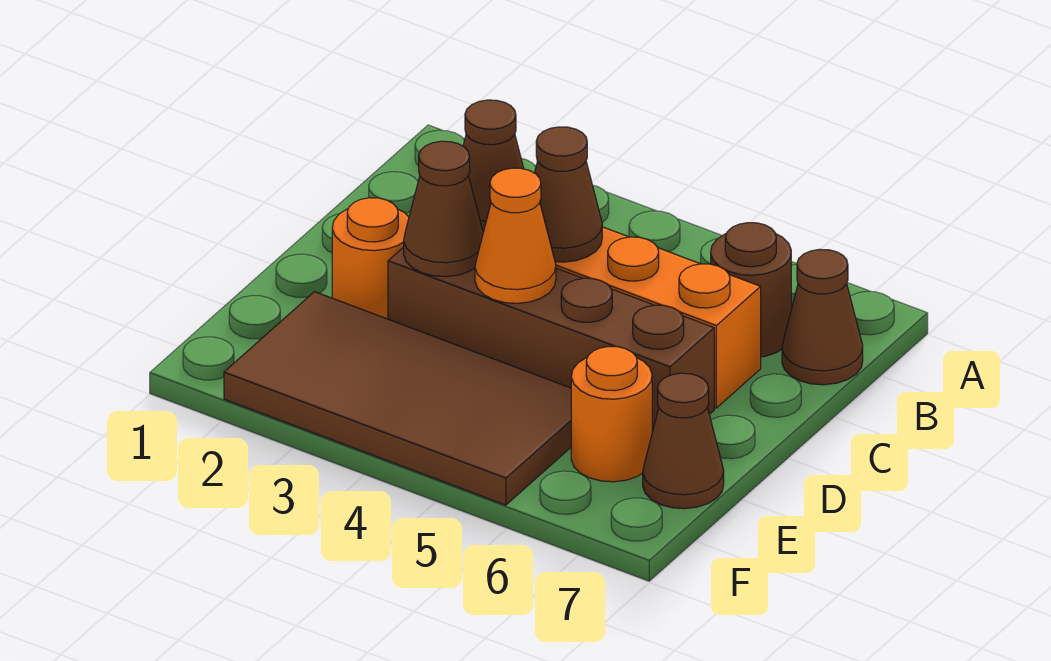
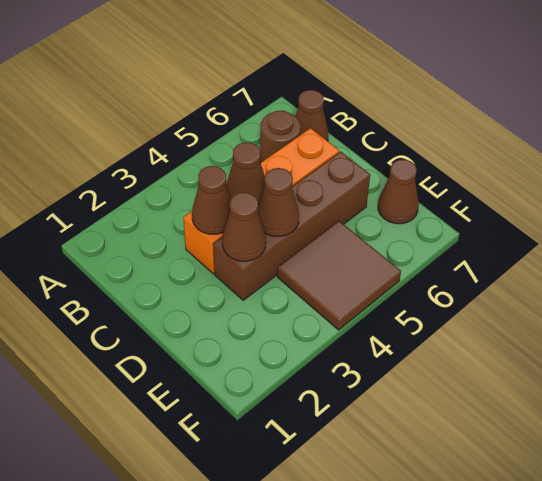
orange round brick D2 level 1 -> none
orange cone D4 level 2 -> brown cone D4 level 2
brown tile E2:F5 level 1 -> brown tile E4:F5 level 1
orange round brick E6 level 1 -> none

